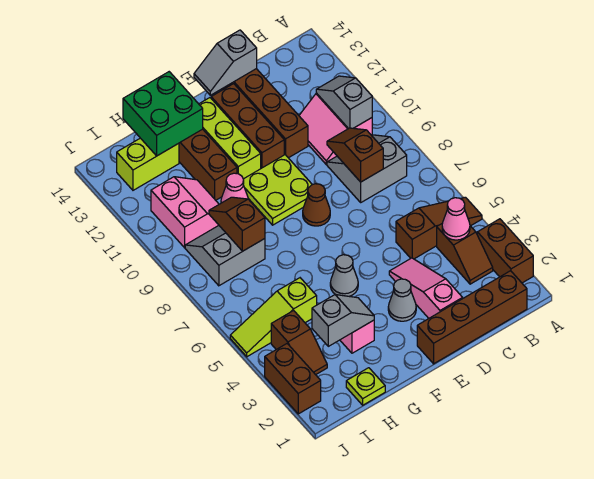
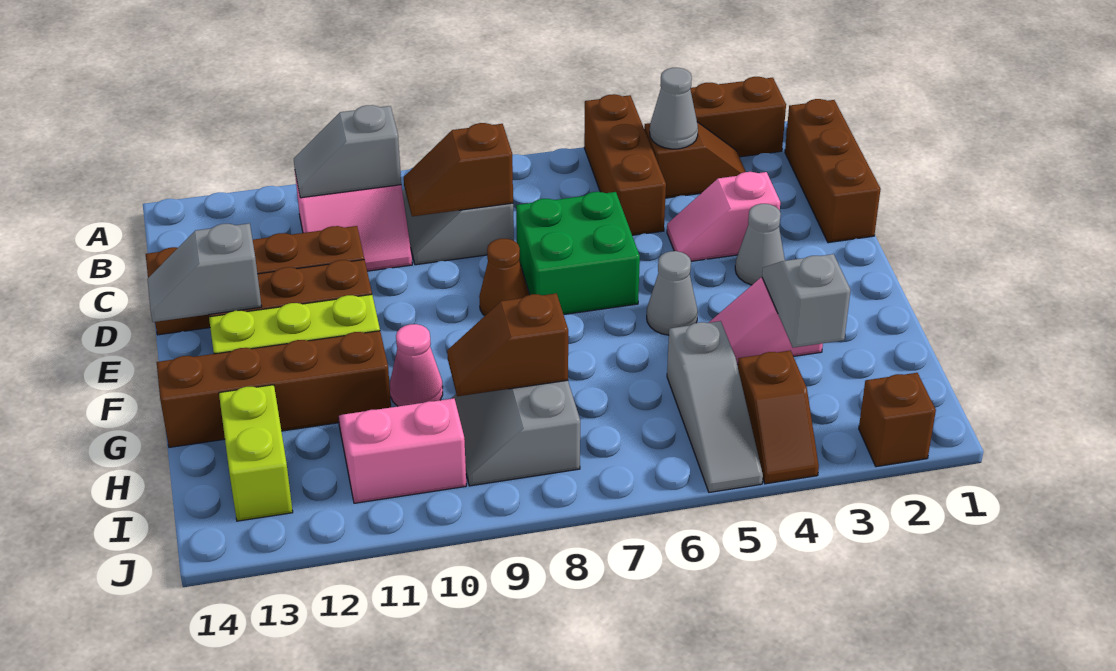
brown slope A5:C5 level 1 top C -> brown brick A5:C5 level 1
brown brick B1:E1 level 1 -> brown brick B1:D1 level 1
pink cone B4 level 2 -> grey cone B4 level 2
pink slope D2:D4 level 1 top 2 -> pink slope D3:D4 level 1 top 3
grey slope D14:E14 level 2 top D -> grey slope E13:E14 level 2 top 13
lime plate E9:F10 level 1 -> none
green brick G13:H14 level 2 -> green brick D6:E7 level 1
lime plate H1 level 1 -> none
lime slope H5:J5 level 1 top H -> grey slope H5:J5 level 1 top H
brown slope I3:I4 level 1 top 4 -> brown slope I4:J4 level 1 top I
brown brick J2:J3 level 1 -> brown brick J2 level 1

